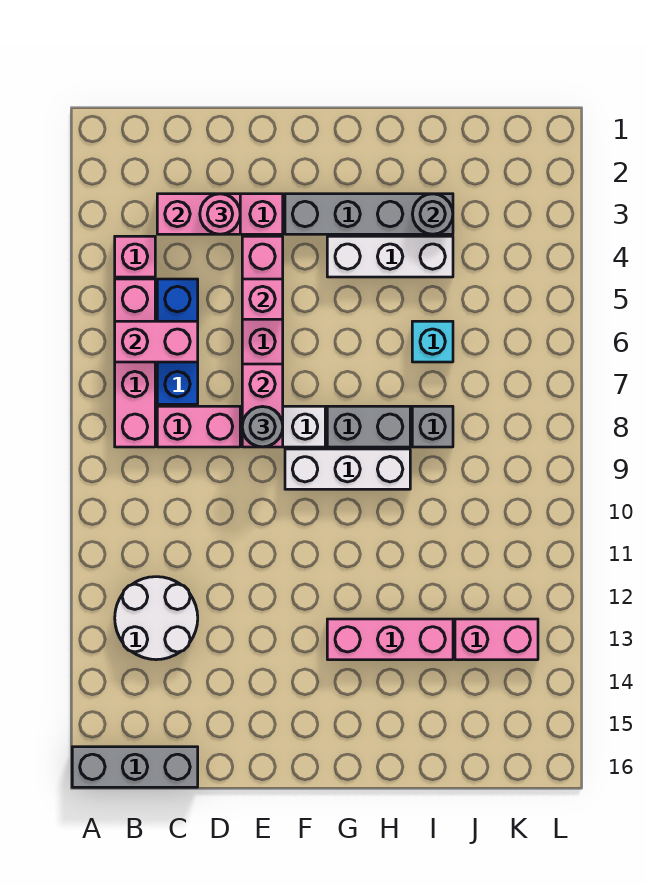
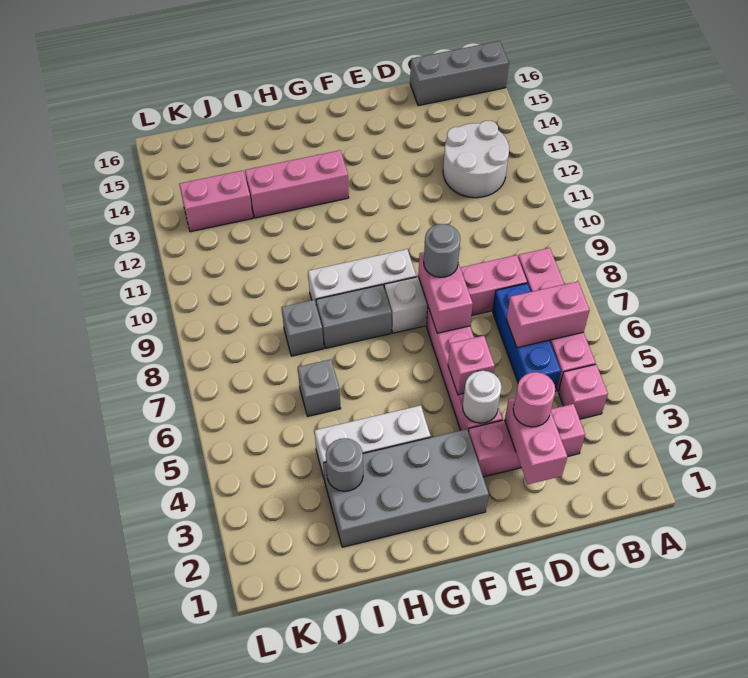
pink brick C3:D3 level 2 -> pink brick D2:D3 level 2
none -> white round brick E4 level 2
grey brick F3:I3 level 1 -> grey brick F2:I3 level 1
cyan brick I6 level 1 -> grey brick I6 level 1

